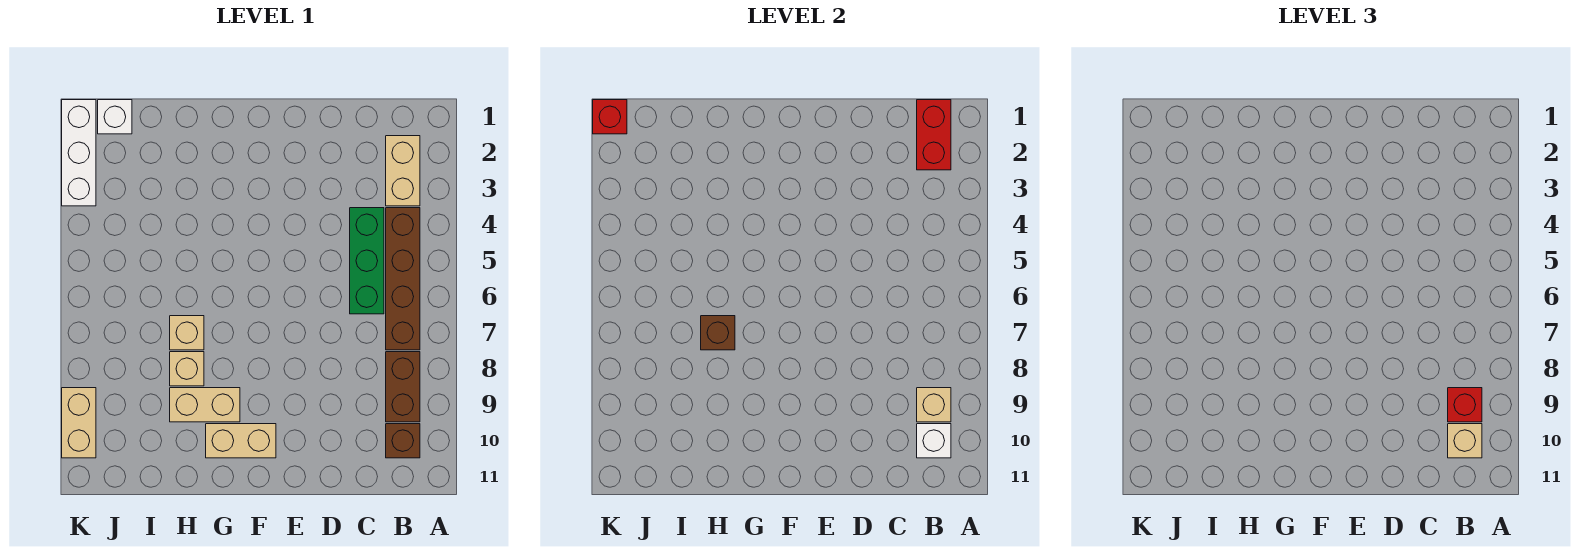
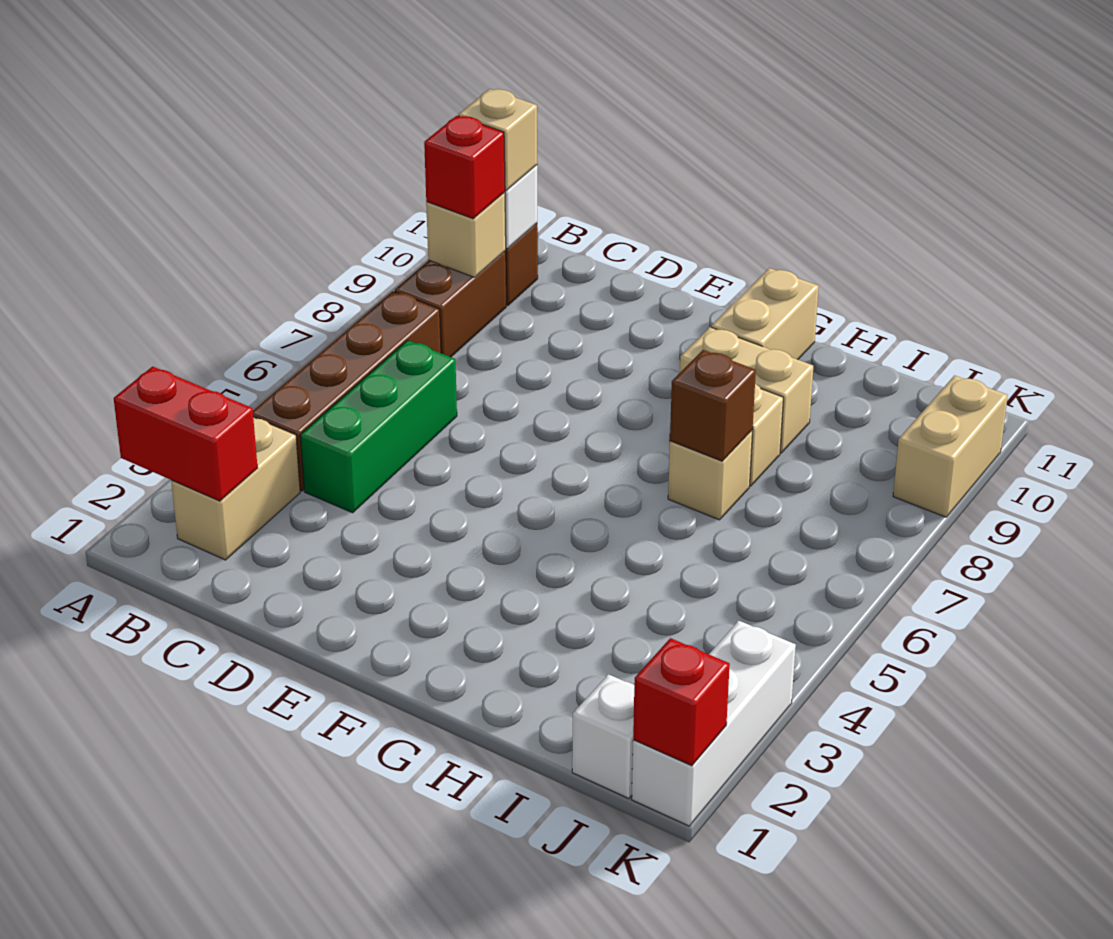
red brick B1:B2 level 2 -> red brick A2:B2 level 2
tan brick F10:G10 level 1 -> tan brick G10:G11 level 1

